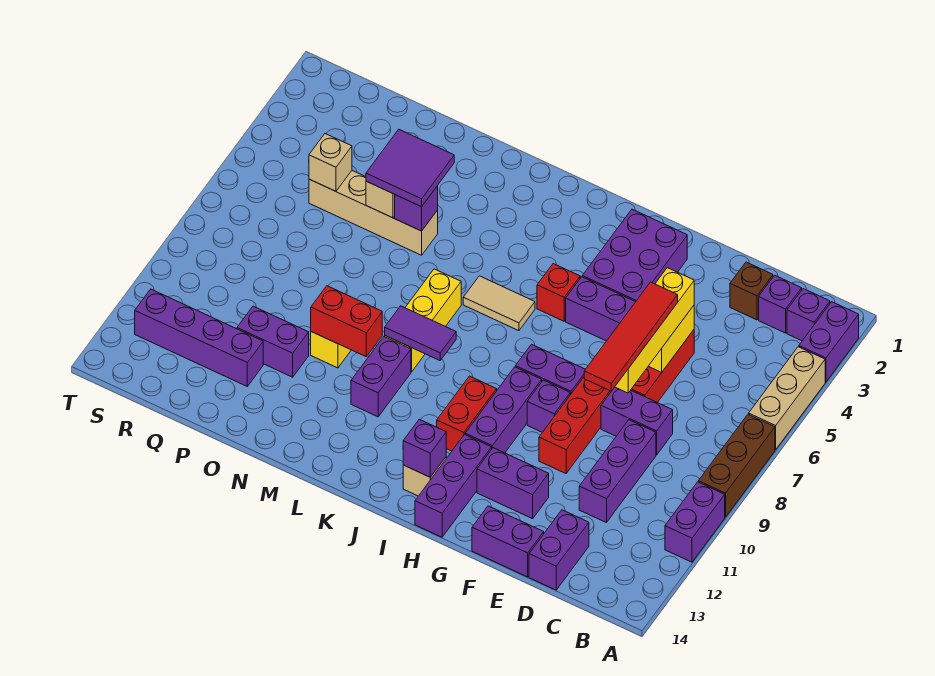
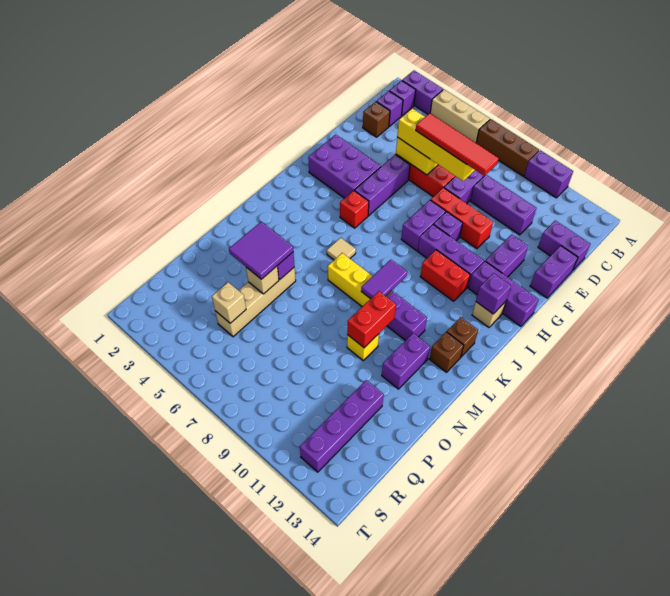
tan tile J6:K6 level 1 -> tan tile K6 level 1
none -> brown brick K13 level 1
none -> brown brick L13 level 1
purple brick O11:P11 level 1 -> purple brick M12:N12 level 1

